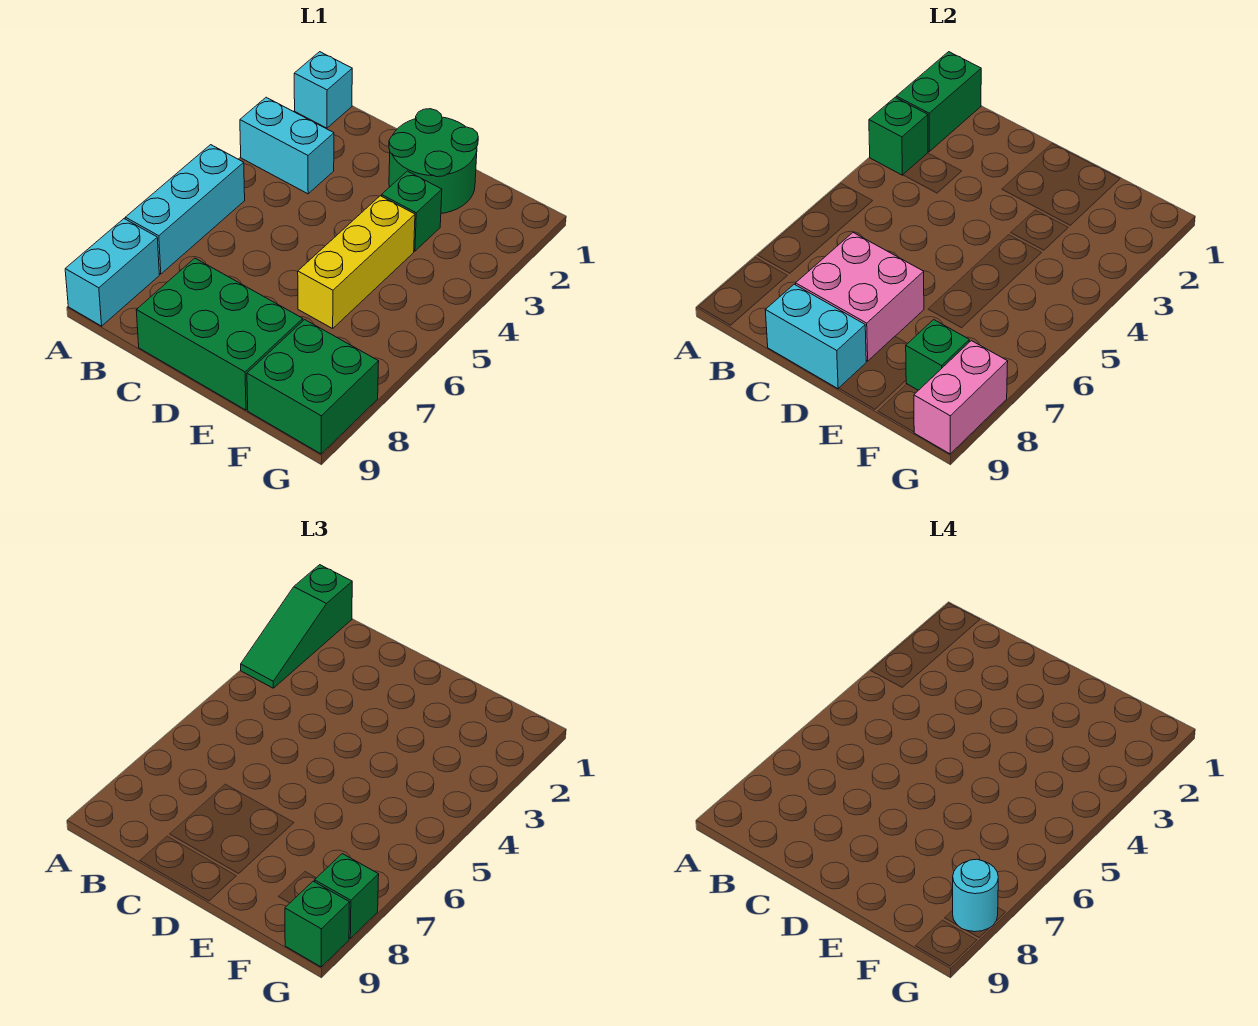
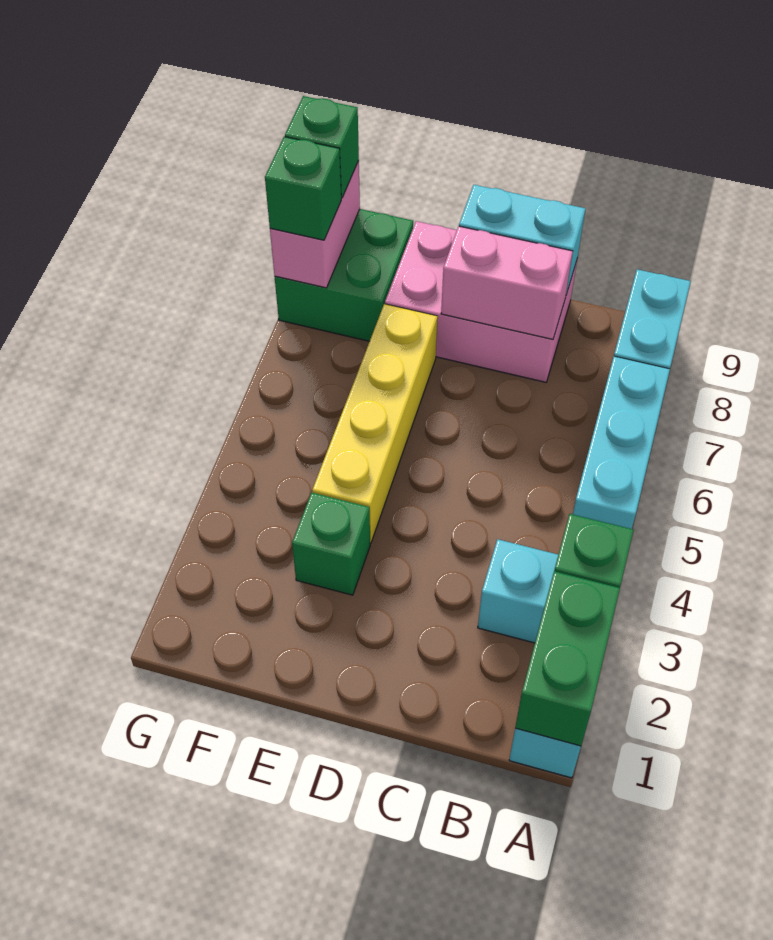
green slope A1:A3 level 3 top 1 -> none
pink brick C7:D8 level 2 -> pink brick C8:D8 level 2
green brick C8:E9 level 1 -> pink brick C8:E9 level 1
green round brick D1:E2 level 1 -> none
yellow brick E4:E6 level 1 -> yellow brick E4:E7 level 1
green brick F8 level 2 -> none
cyan round brick G8 level 4 -> none

